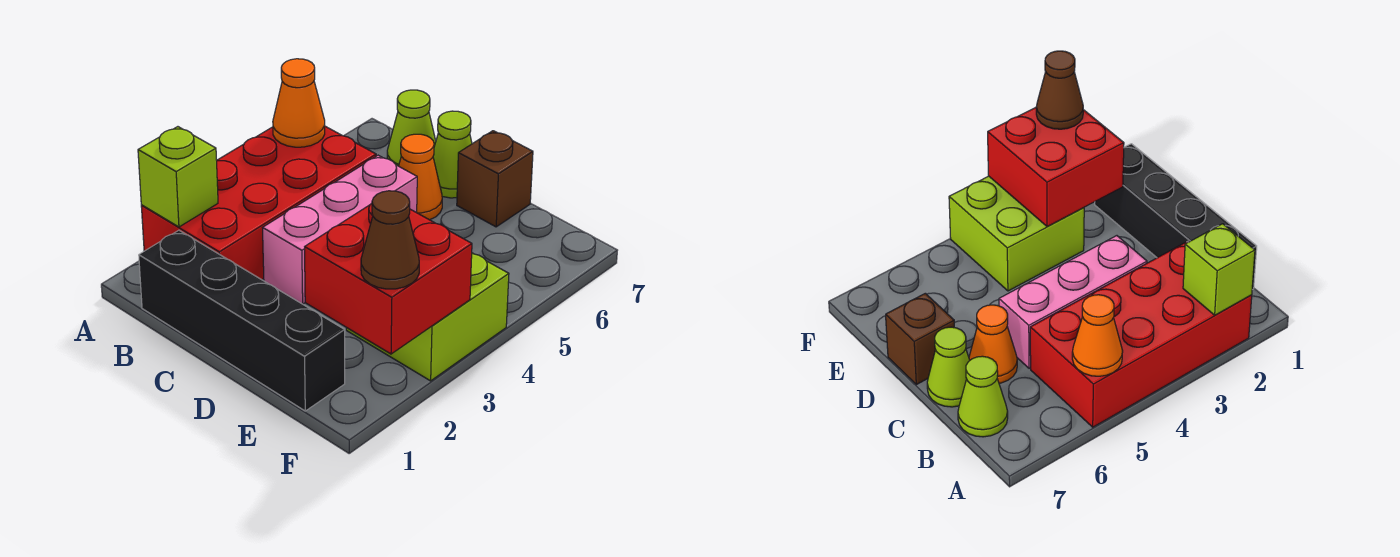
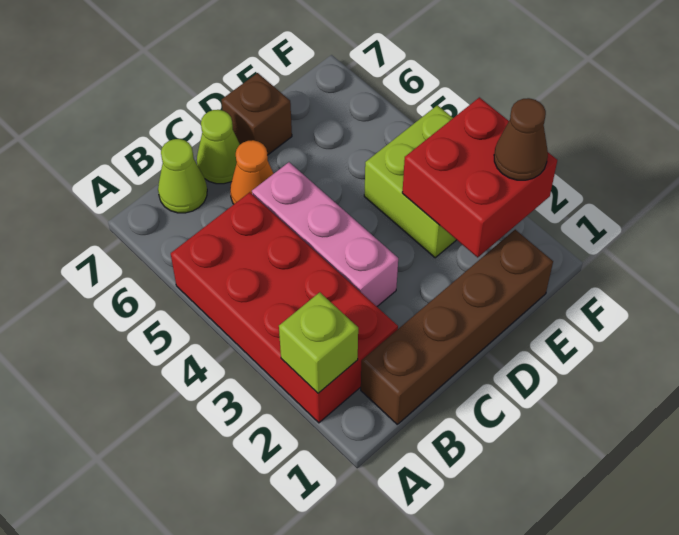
orange cone A5 level 2 -> none
black brick B1:E1 level 1 -> brown brick B1:E1 level 1

